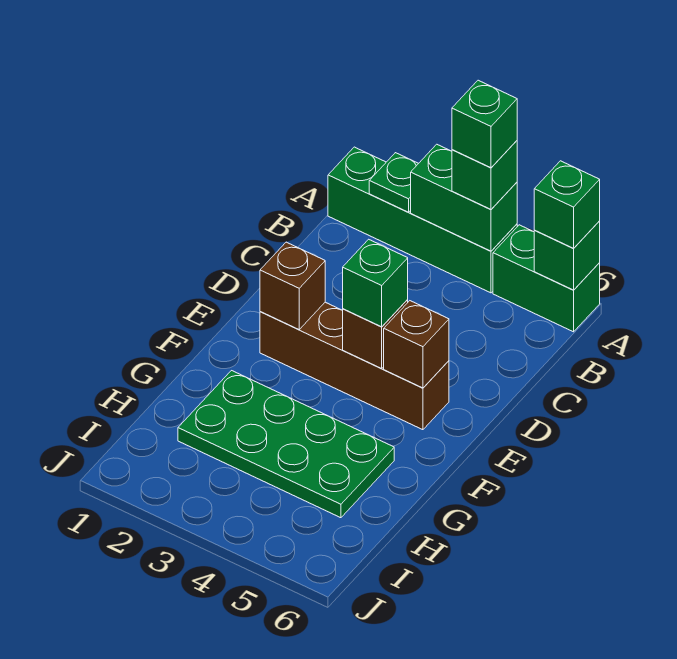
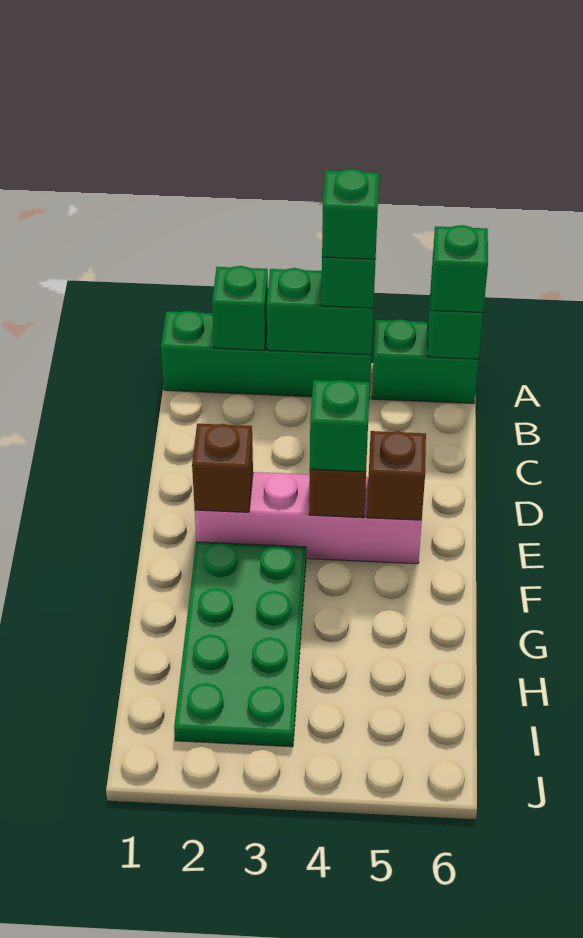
green plate A2 level 2 -> green brick A2 level 2
brown brick E2:E5 level 1 -> pink brick E2:E5 level 1
green plate G2:H5 level 1 -> green plate F2:I3 level 1

